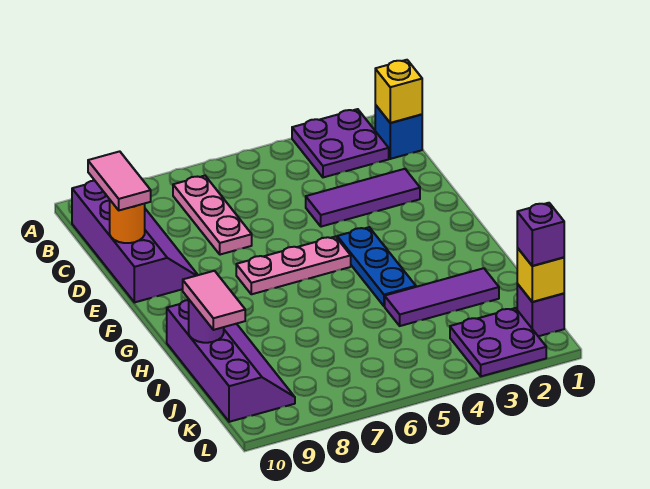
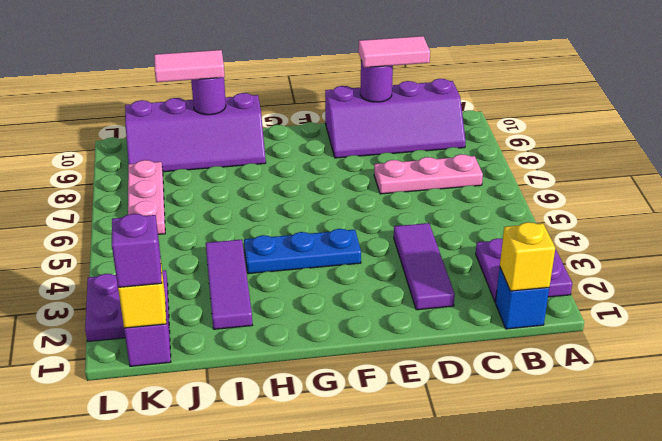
orange round brick D10 level 2 -> purple round brick D10 level 2
pink plate F5:F7 level 1 -> pink plate K6:K8 level 1

